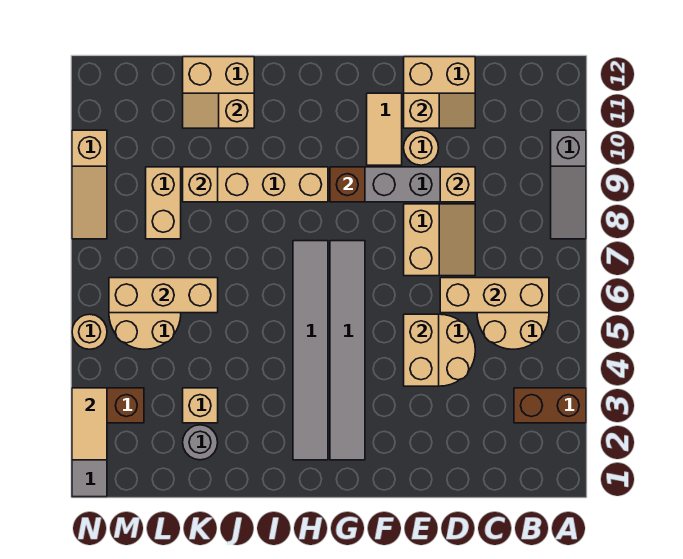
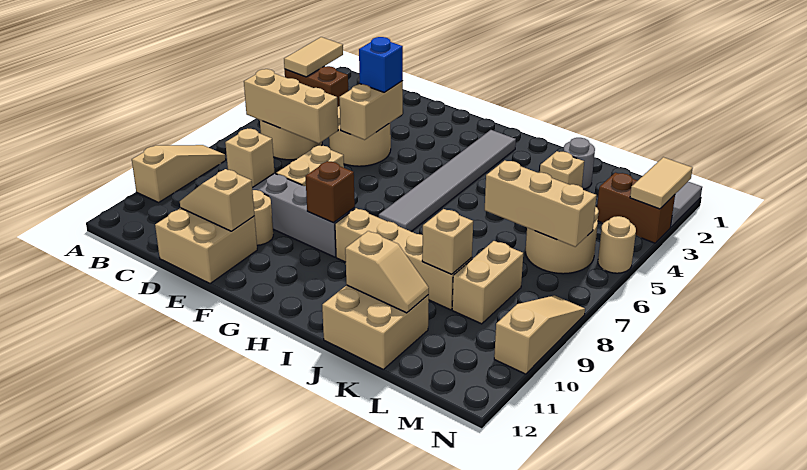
grey slope A8:A10 level 1 top 10 -> tan slope A8:A10 level 1 top 10
none -> blue brick E4 level 3
tan tile F10:F11 level 1 -> tan tile A2:A3 level 2
grey tile G2:G7 level 1 -> none

